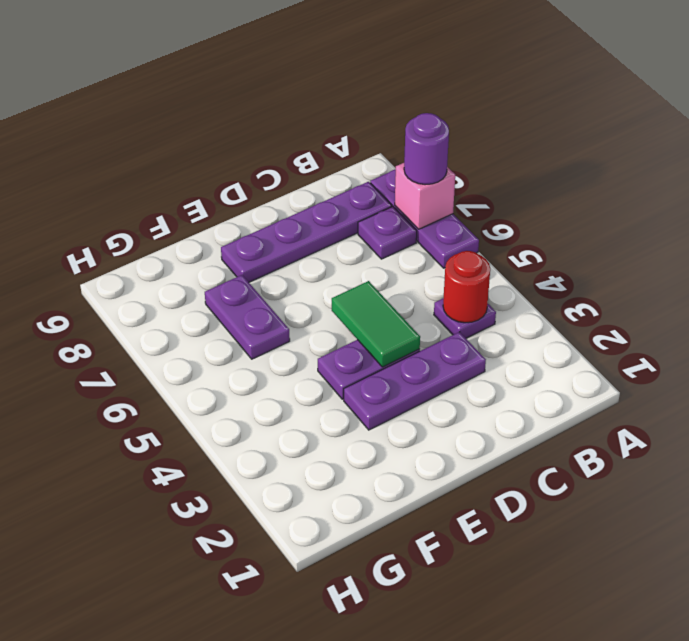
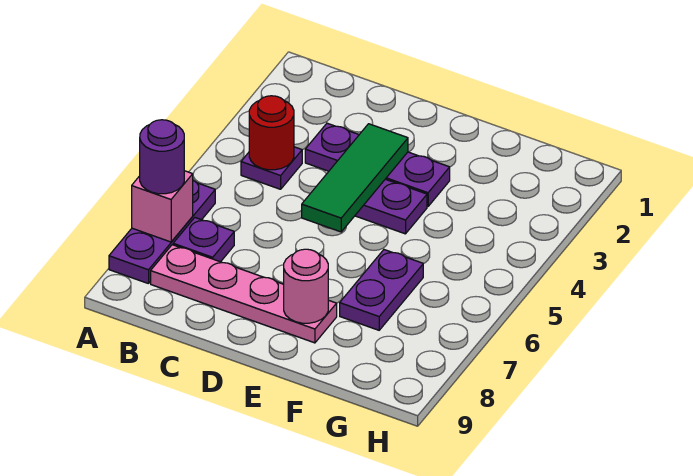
purple plate B8:E8 level 1 -> pink plate B8:E8 level 1
green tile D4:D5 level 2 -> green tile D3:D5 level 2
none -> pink round brick E8 level 2

